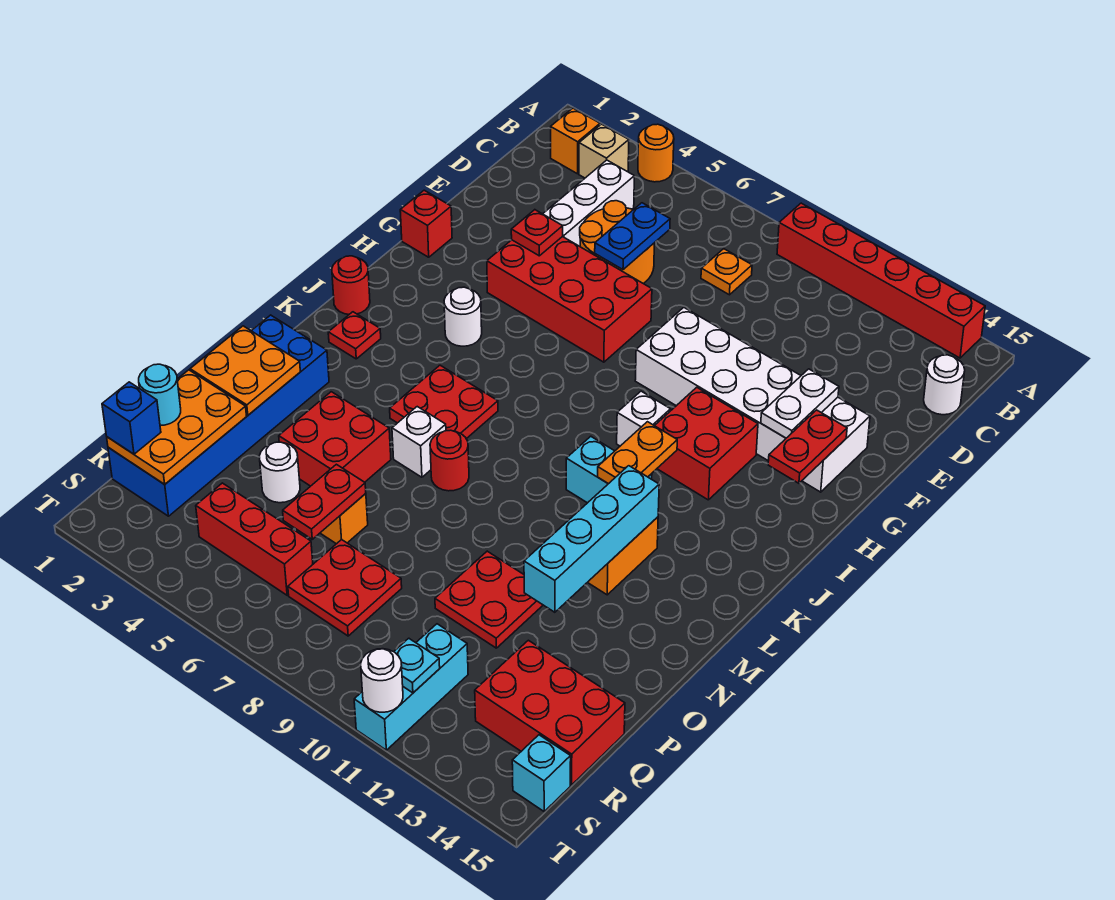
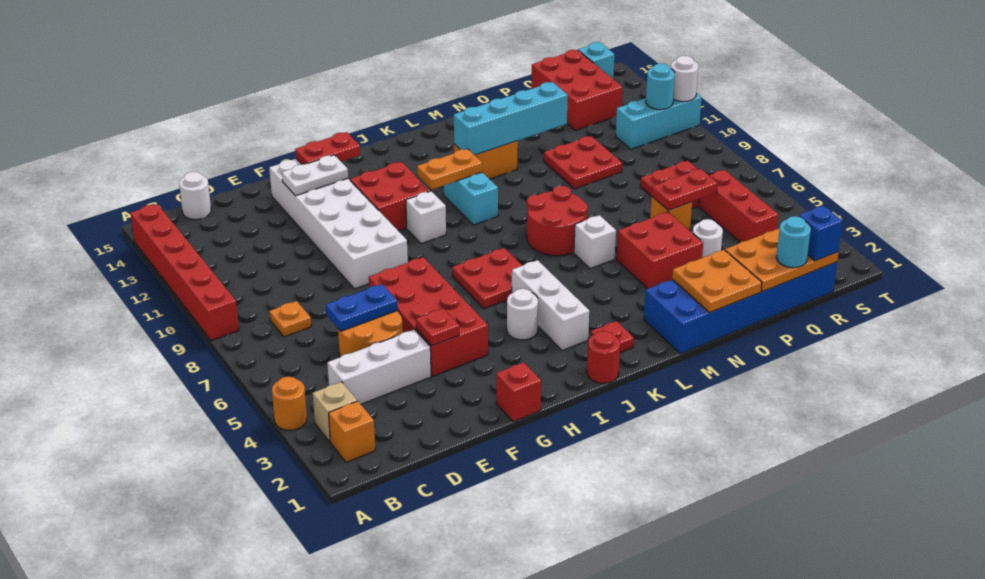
none -> white brick J3:J5 level 1
red plate K5:L6 level 1 -> red plate I6:J7 level 1
red round brick M7 level 1 -> red round brick L7:M8 level 1
cyan plate S11 level 2 -> cyan round brick S11 level 2

